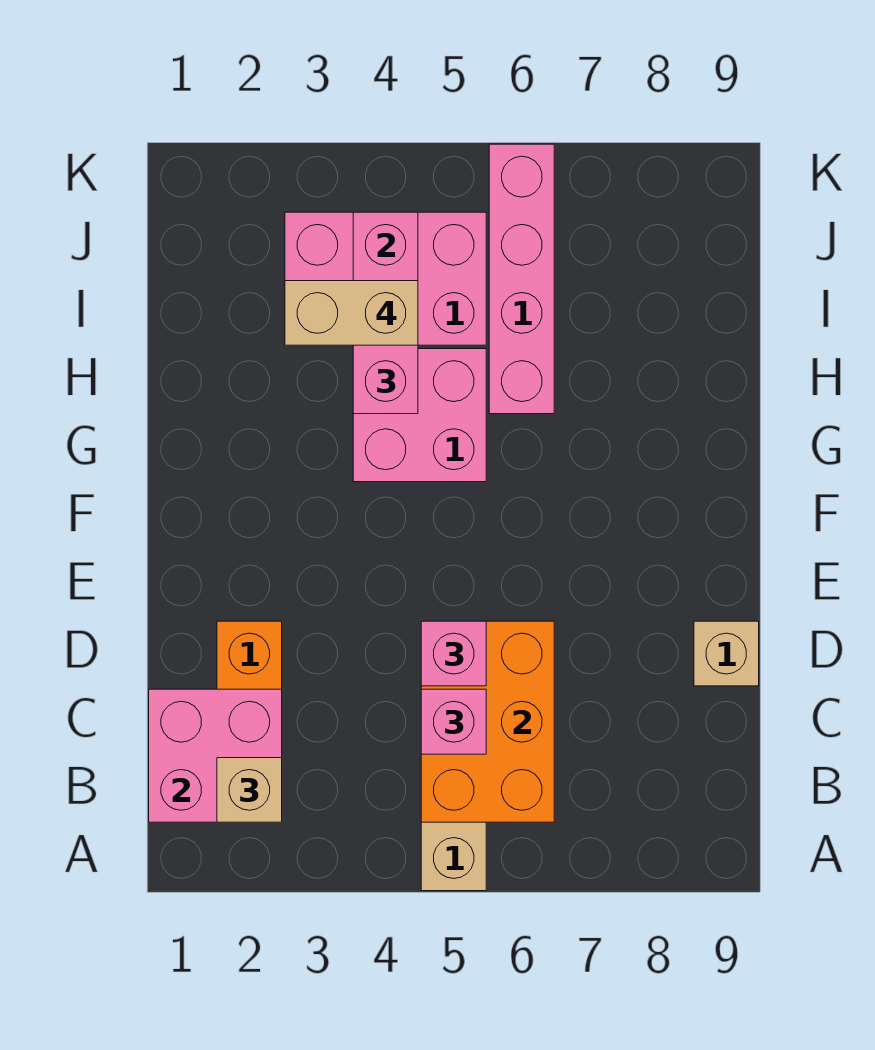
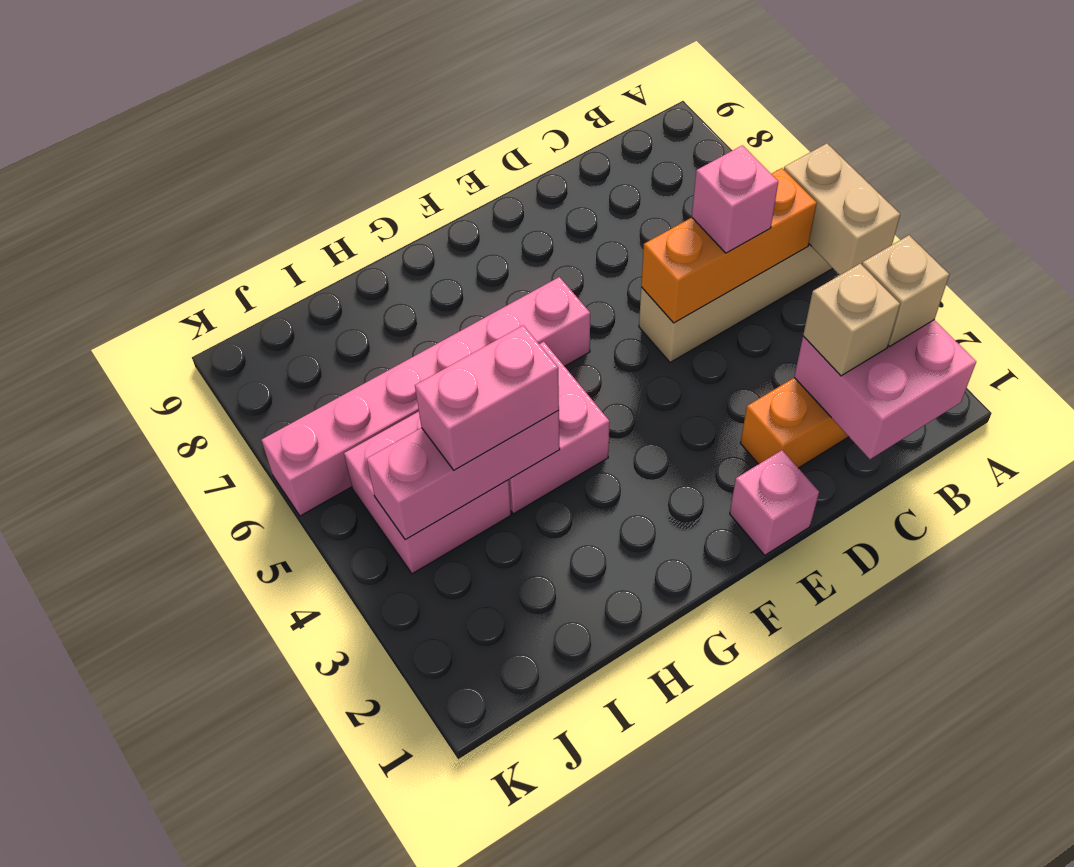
orange brick B5:D6 level 2 -> orange brick B5:D5 level 2
pink brick D5 level 3 -> pink brick E1 level 1
tan brick D9 level 1 -> tan brick C2 level 3
pink brick H6:K6 level 1 -> pink brick F6:K6 level 1
pink brick I3:J5 level 1 -> pink brick I4:J5 level 1
tan brick I3:I4 level 4 -> tan brick A4:A5 level 2

